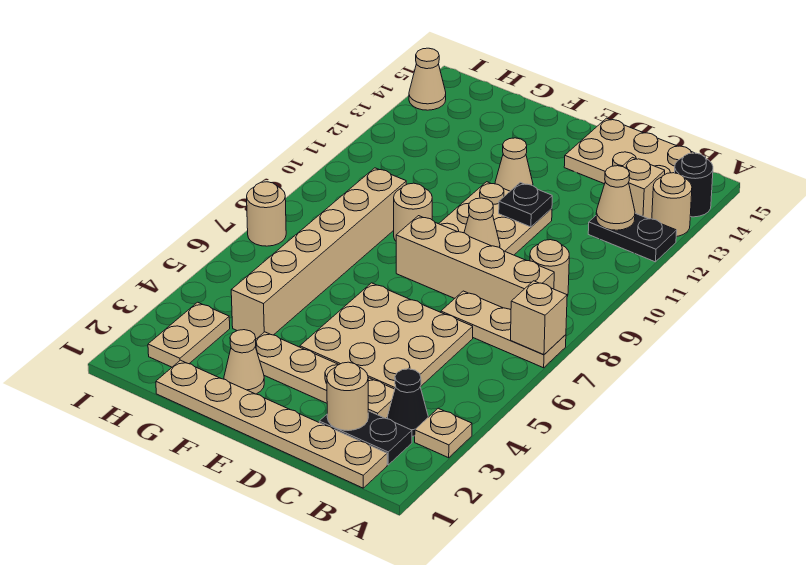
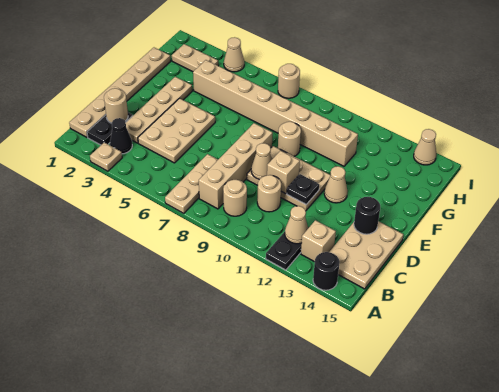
tan brick A7 level 2 -> tan brick D10 level 2
tan round brick A13 level 1 -> tan round brick C10 level 1
tan plate C4:E6 level 1 -> tan plate C4:E5 level 1
none -> black round brick D14 level 2
tan cone F2 level 1 -> tan cone I4 level 1
tan brick G4:G9 level 1 -> tan brick G4:G11 level 1

